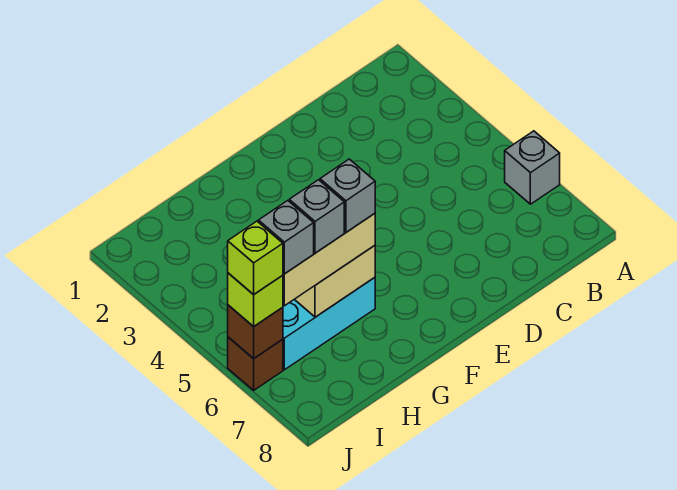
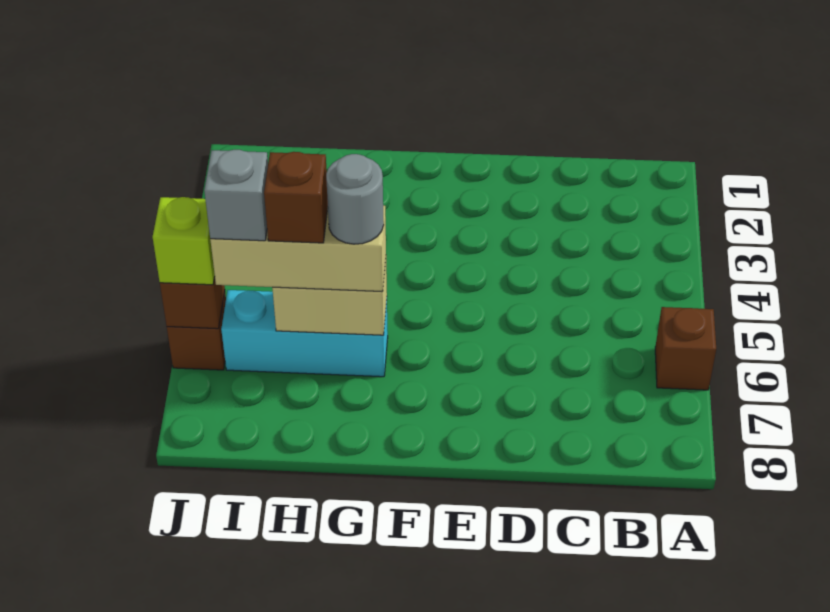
grey brick A6 level 1 -> brown brick A6 level 1
grey brick G6 level 4 -> grey round brick G6 level 4
grey brick H6 level 4 -> brown brick H6 level 4
lime brick J6 level 4 -> none

